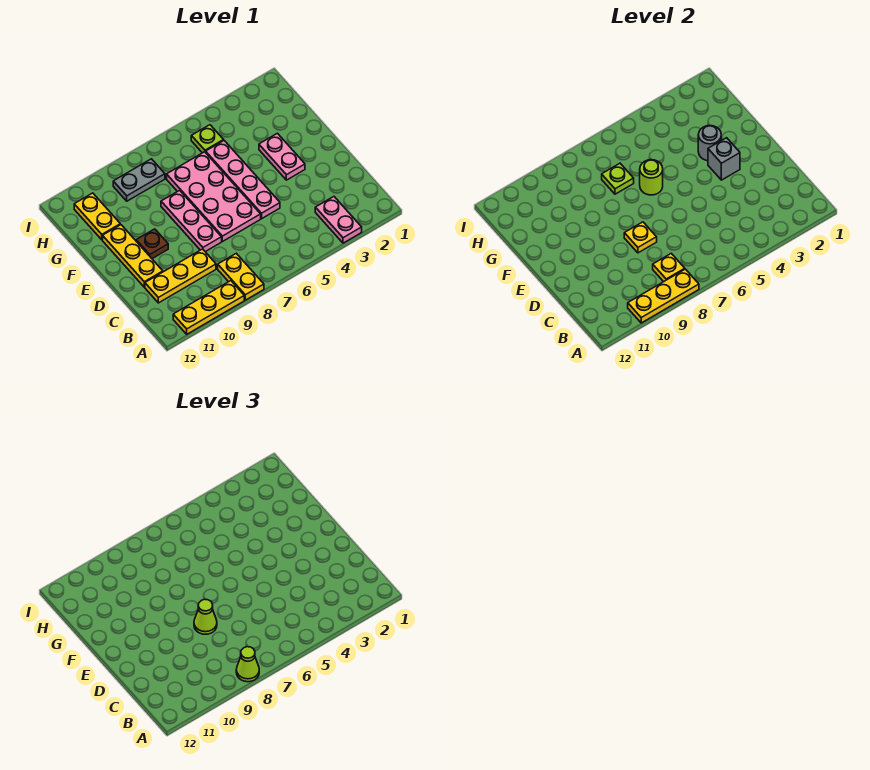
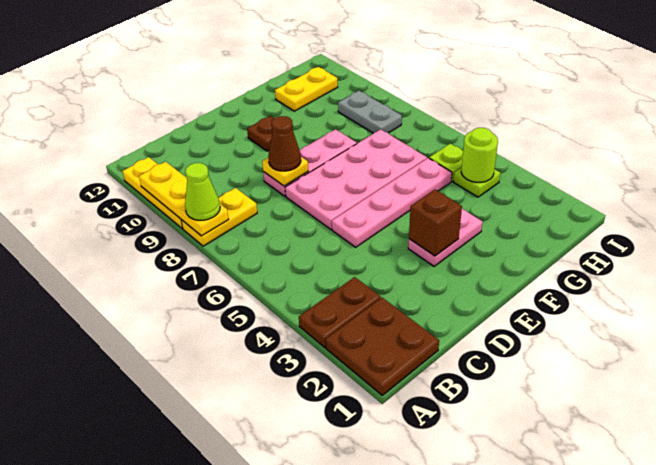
none -> brown plate A1:B2 level 1
pink plate A3:B3 level 1 -> brown plate A3:B3 level 1
yellow plate B8 level 2 -> none
yellow plate C9:C11 level 1 -> none
lime cone D8 level 3 -> brown cone D8 level 3
yellow plate D11:F11 level 1 -> none
grey brick E3 level 2 -> brown brick E3 level 2
grey round brick F3 level 2 -> none
lime round brick F6 level 2 -> lime round brick H4 level 2
lime plate G7 level 2 -> lime plate H4 level 1

